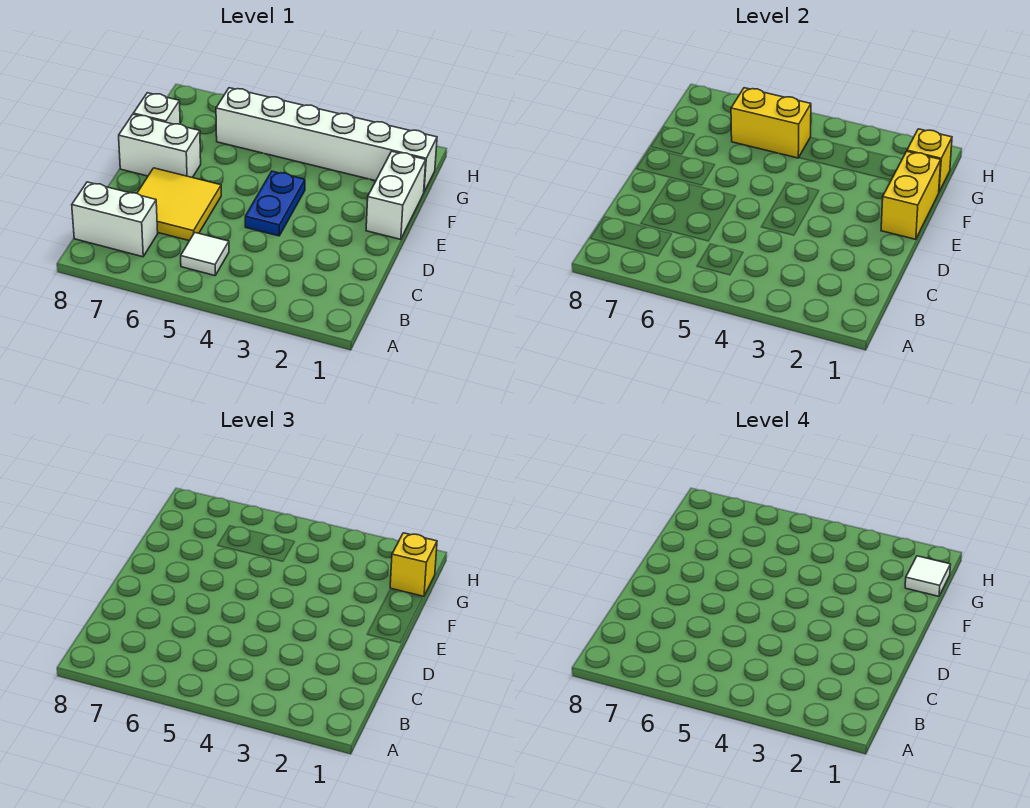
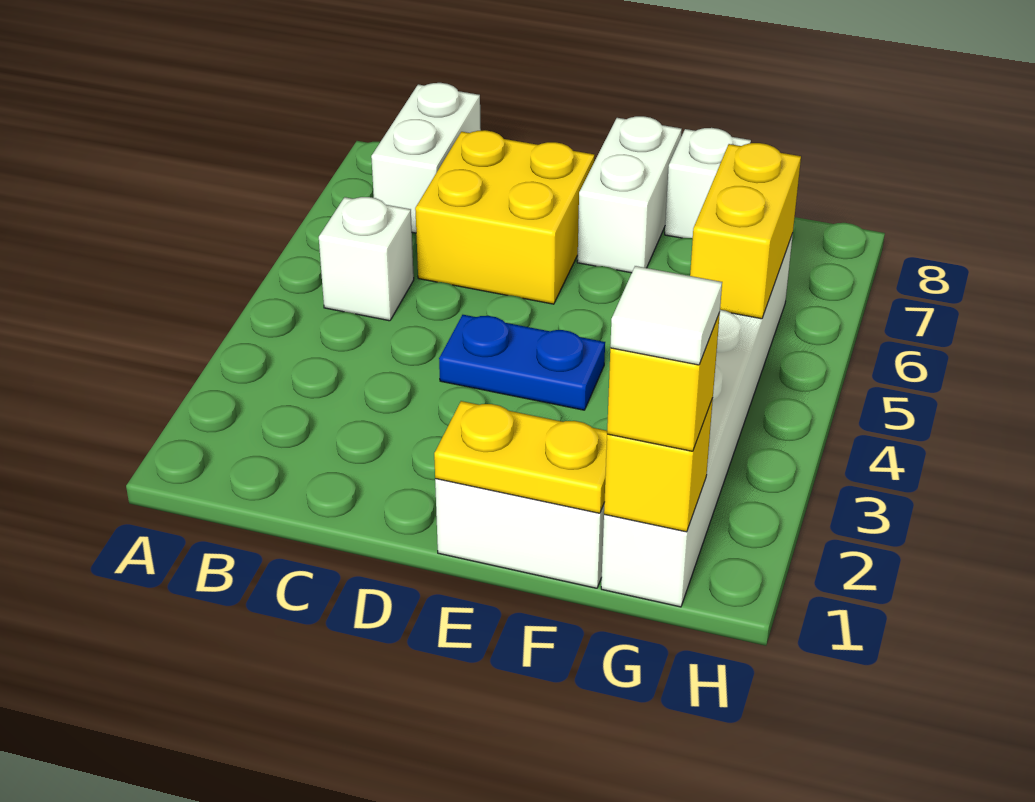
white tile B5 level 1 -> white brick B5 level 1
yellow tile C6:D7 level 1 -> yellow brick C6:D7 level 1
yellow brick E1:F1 level 2 -> yellow plate E1:F1 level 2

